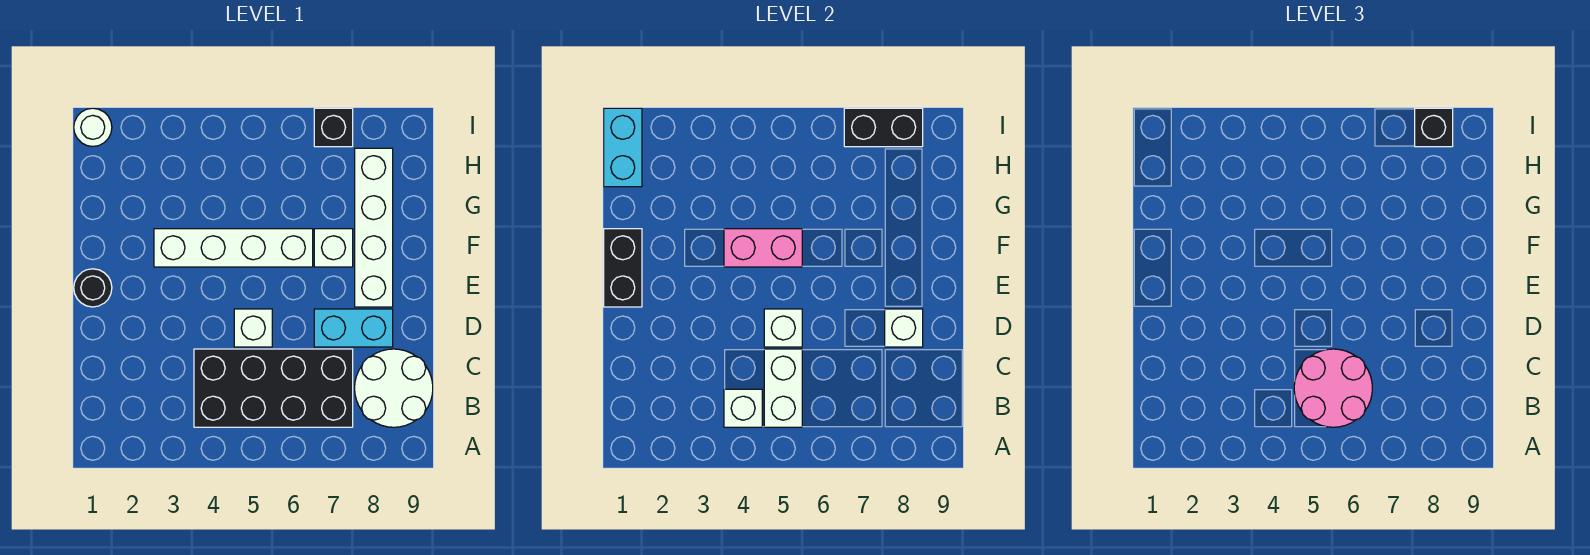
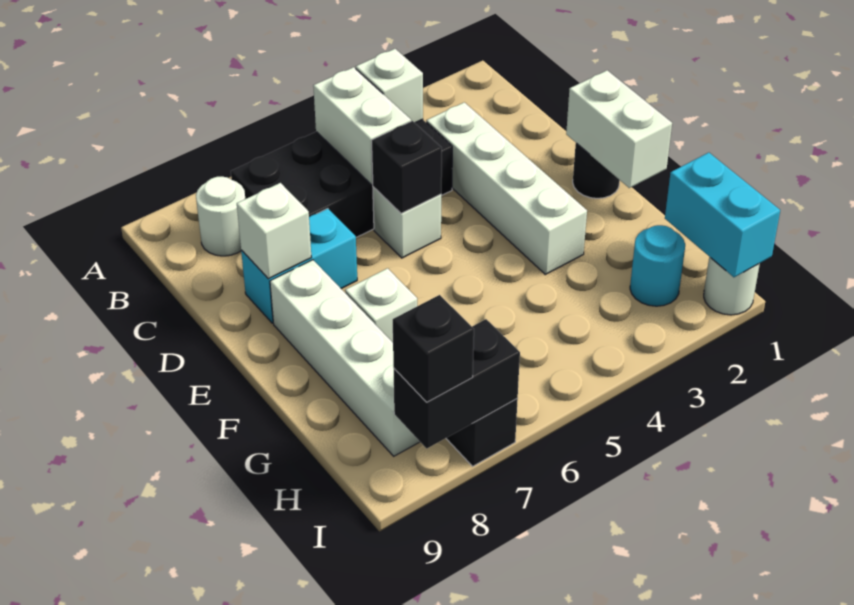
pink round brick B5:C6 level 3 -> none
white round brick B8:C9 level 1 -> white round brick B8 level 1
white brick D5 level 2 -> black brick D5 level 2
black brick E1:F1 level 2 -> white brick E1:F1 level 2
white brick F3:F6 level 1 -> white brick C3:F3 level 1
pink brick F4:F5 level 2 -> none
none -> cyan round brick H2 level 1

